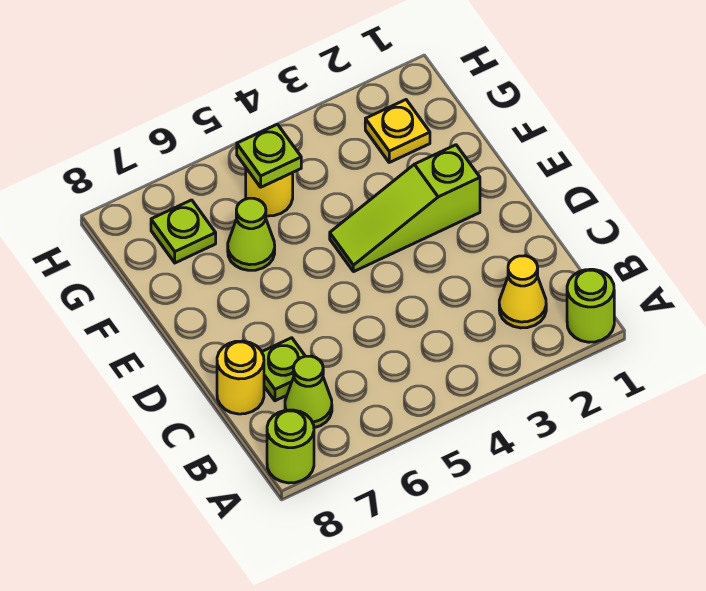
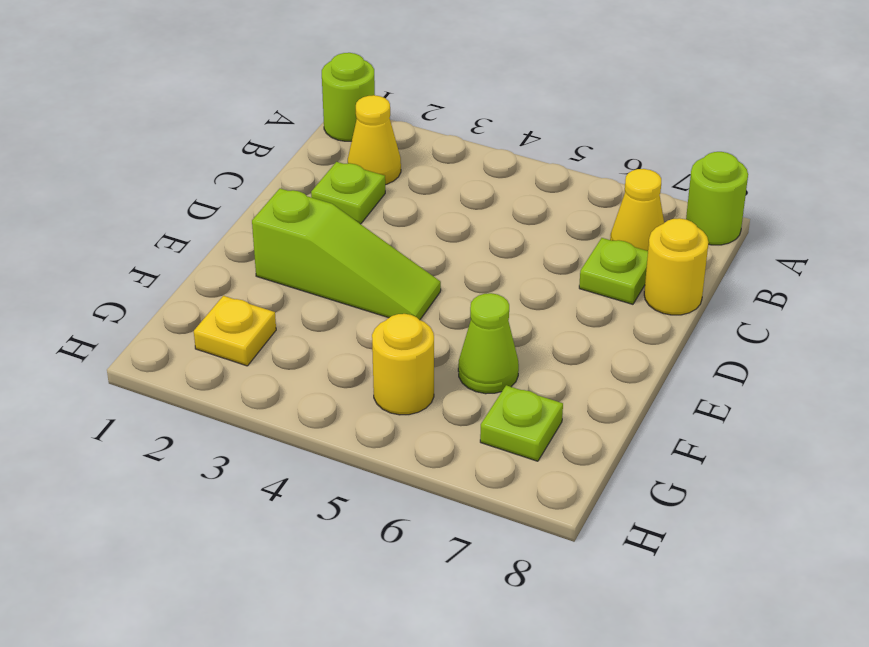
lime cone B7 level 1 -> yellow cone B7 level 1
lime plate G5 level 2 -> lime plate C2 level 1

